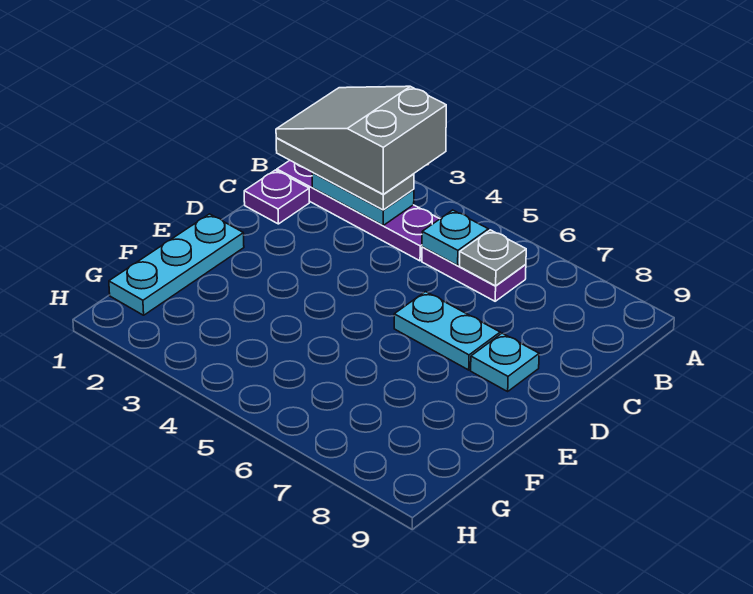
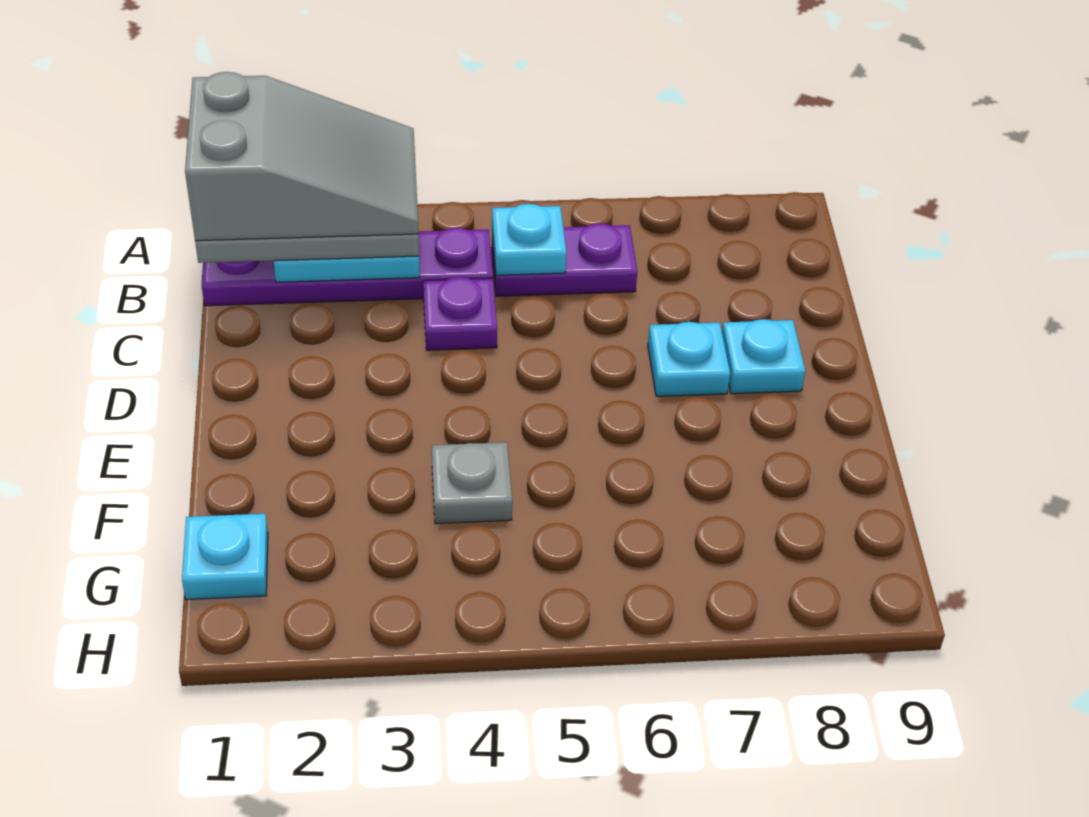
grey slope A1:B3 level 4 top 3 -> grey slope A1:B3 level 4 top 1
grey plate B6 level 2 -> grey plate F4 level 1
purple plate C1 level 1 -> purple plate C4 level 1
cyan plate D6:D7 level 1 -> cyan plate D7 level 1
cyan plate E1:G1 level 1 -> cyan plate G1 level 1

